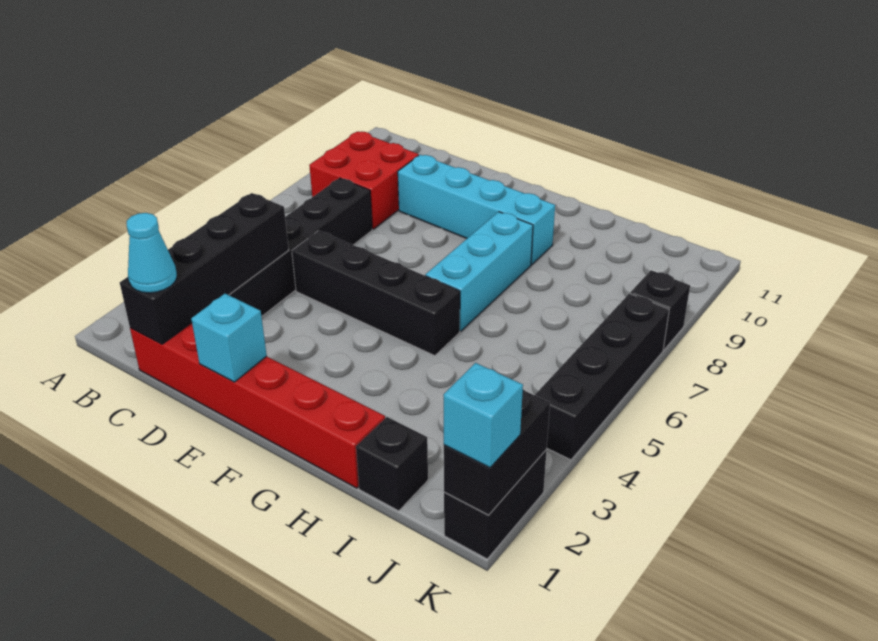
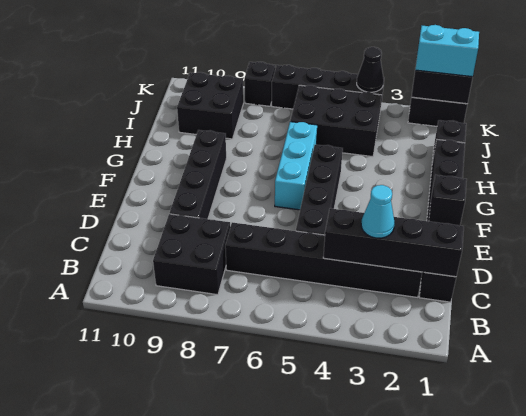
red brick B8:C9 level 1 -> black brick B8:C9 level 1
red brick C1:H1 level 1 -> black brick C1:H1 level 1
cyan cone C1 level 3 -> cyan cone C3 level 3
cyan brick D9:G9 level 1 -> black brick D9:G9 level 1
cyan brick E1 level 2 -> black brick E1 level 2
cyan brick G6:G8 level 1 -> cyan brick F6:H6 level 1
none -> black brick I4:J6 level 1
none -> black brick I9:J10 level 1
cyan brick K1 level 3 -> cyan brick K1:K2 level 3
none -> black cone K4 level 2

